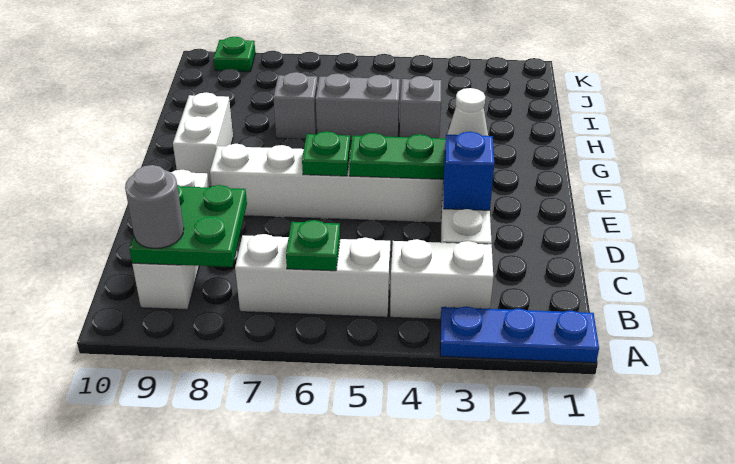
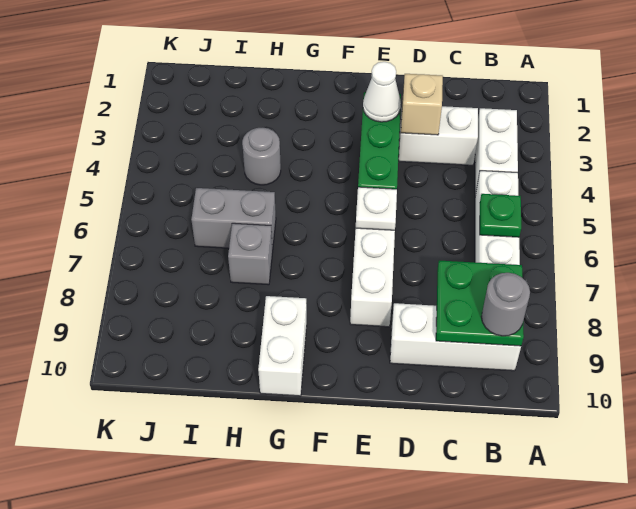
blue plate A1:A3 level 1 -> none
blue brick D3 level 2 -> tan brick D3 level 2
green plate E6 level 2 -> white plate E6 level 2
white brick F9:G9 level 1 -> white brick G9:G10 level 1
grey brick H4 level 1 -> grey round brick H4 level 1
grey brick H5:H6 level 1 -> grey brick H6:I6 level 1
green plate K9 level 1 -> none

